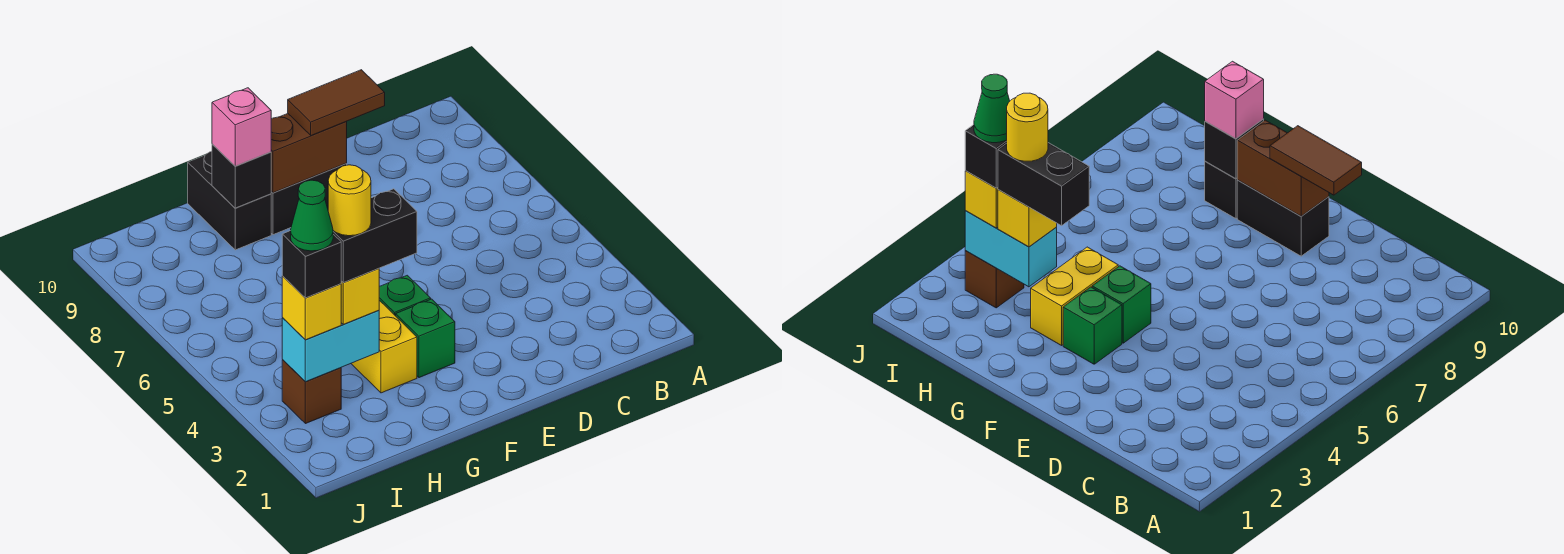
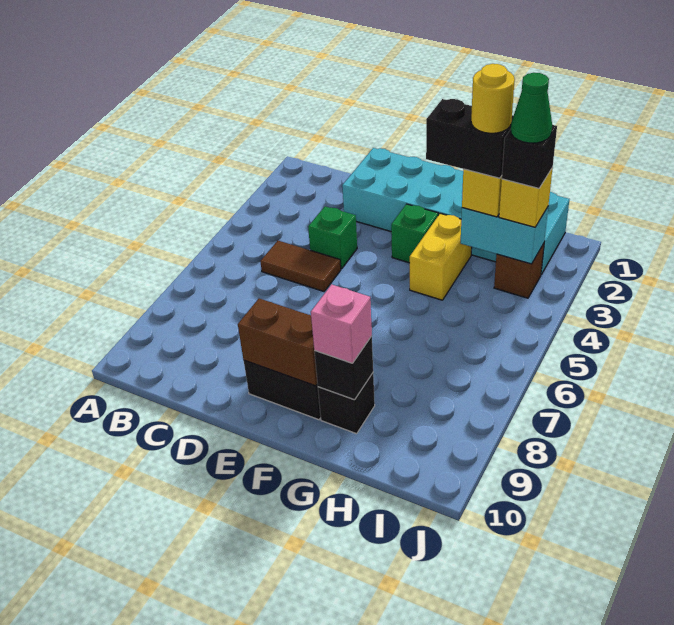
none -> cyan brick D1:I2 level 1
brown tile D9:E9 level 3 -> brown tile C5:D5 level 1
green brick F4 level 1 -> green brick D4 level 1
black brick G9:G10 level 1 -> black brick G9 level 1

